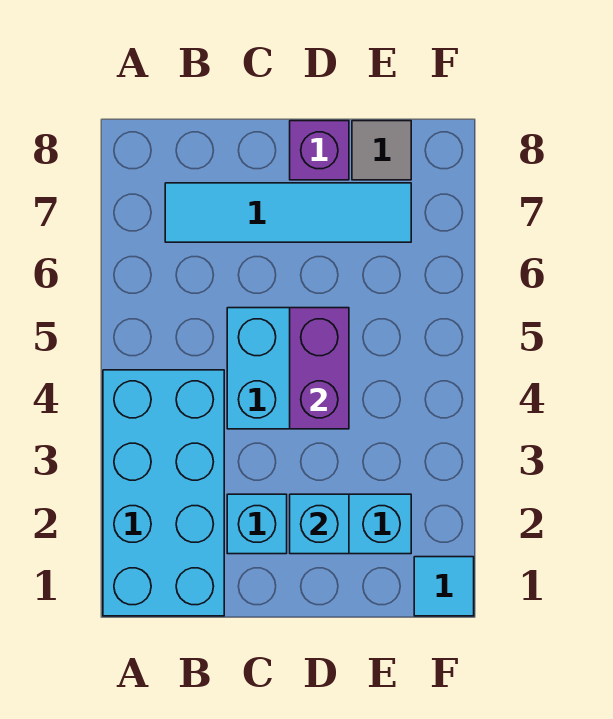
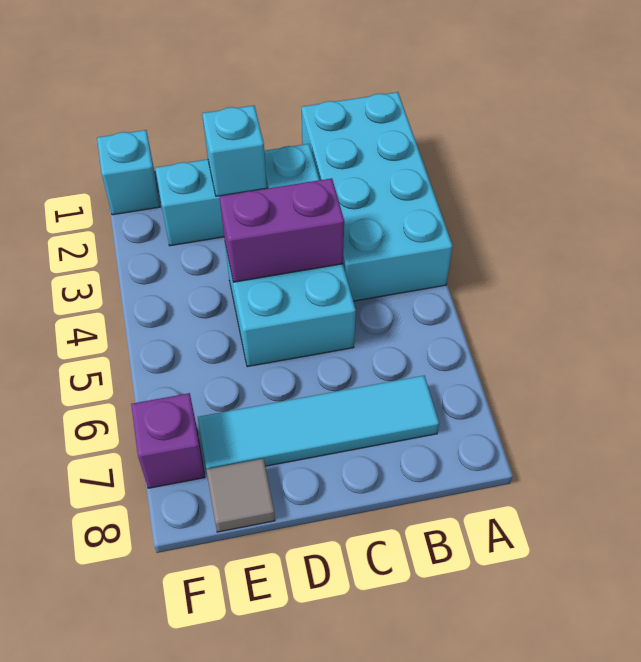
purple brick D4:D5 level 2 -> purple brick C4:D4 level 2
purple brick D8 level 1 -> purple brick F7 level 1
cyan tile F1 level 1 -> cyan brick F1 level 1

